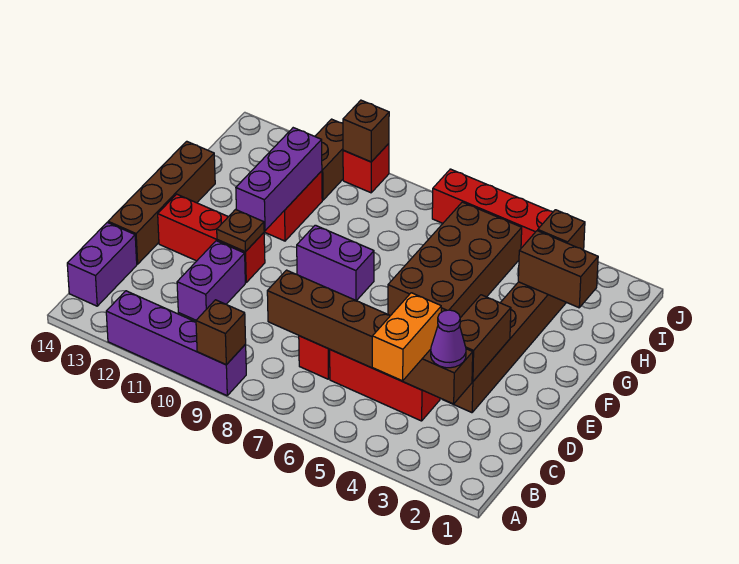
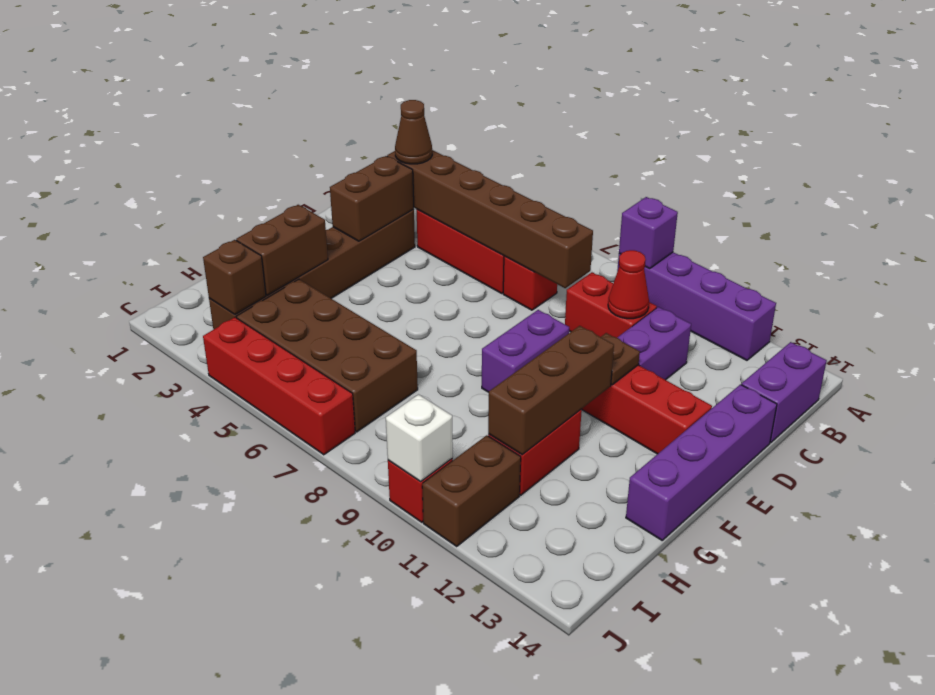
brown brick A9 level 2 -> purple brick A9 level 2
orange brick B4:C4 level 3 -> none
purple cone C3 level 3 -> brown cone C3 level 3
none -> red brick C9:C10 level 1
none -> red cone C10 level 2
brown brick D14:G14 level 1 -> purple brick D14:G14 level 1
brown brick F5:I6 level 1 -> brown brick H4:I7 level 1
purple brick F8:F9 level 1 -> purple brick E9:F9 level 1
purple brick F11:H11 level 2 -> brown brick F11:H11 level 2
brown brick H2:H3 level 2 -> brown brick G3:H3 level 2
brown brick J10 level 2 -> white brick J10 level 2

